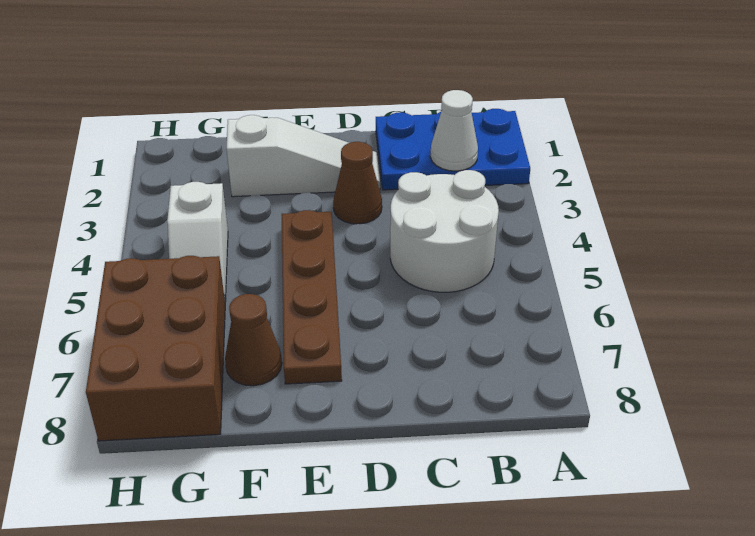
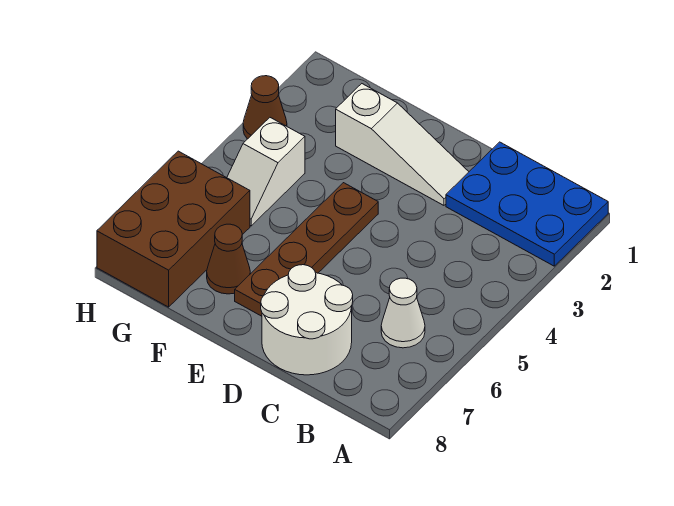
white cone B2 level 2 -> white cone B6 level 1
white round brick B4:C5 level 1 -> white round brick C7:D8 level 1
brown cone D3 level 1 -> brown cone H3 level 1

